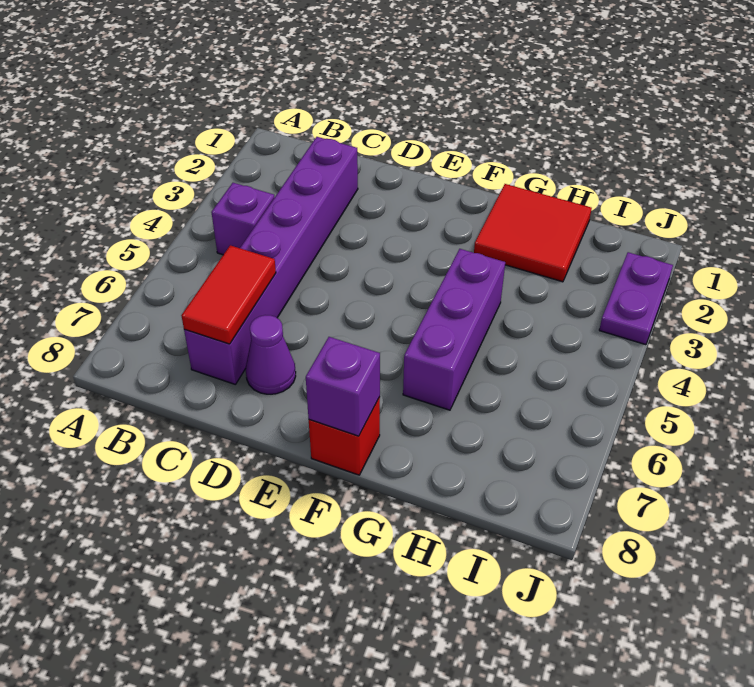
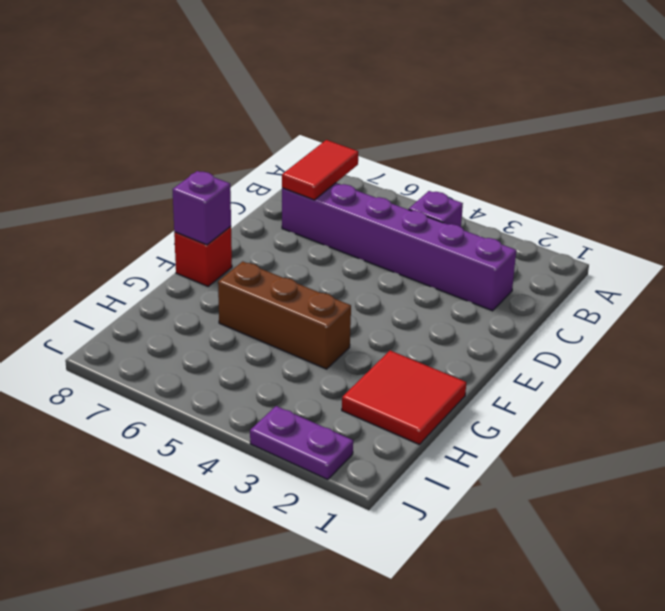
red tile C6:C7 level 2 -> red tile B7:C7 level 2
purple cone D7 level 1 -> none
purple brick G4:G6 level 1 -> brown brick G4:G6 level 1

